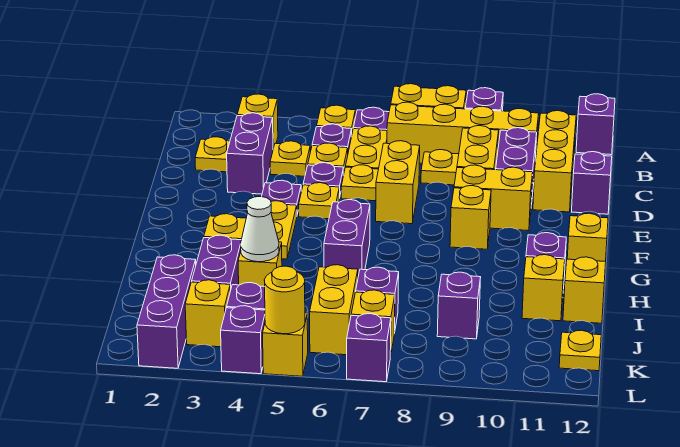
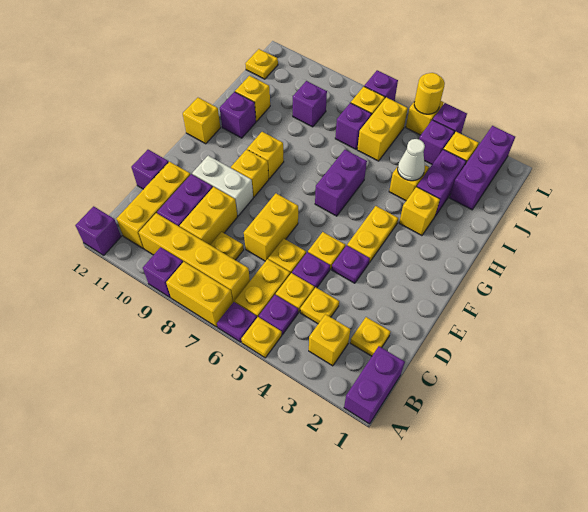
purple brick C3:D3 level 1 -> purple brick A1:B1 level 1
yellow brick E9:E10 level 1 -> white brick E9:E10 level 1
yellow brick I12 level 1 -> yellow brick G9 level 1

